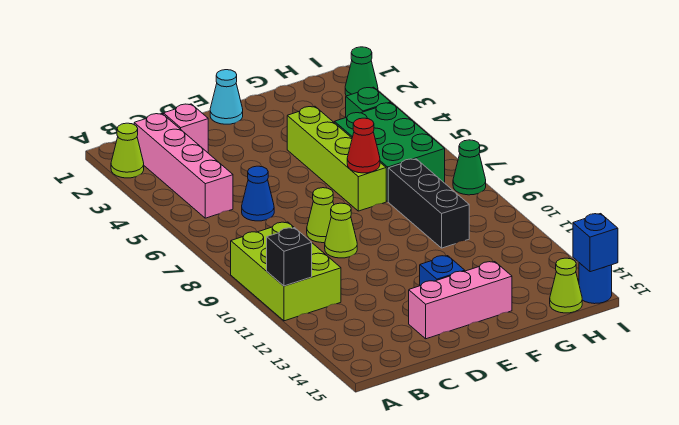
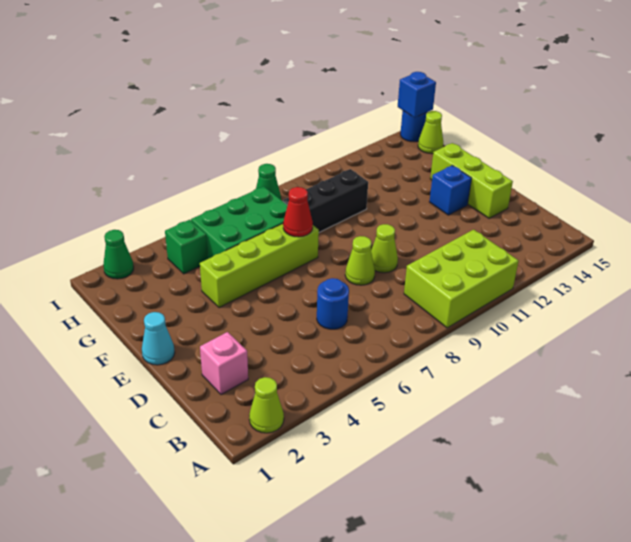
black brick A11 level 2 -> none
pink brick B2:B5 level 1 -> none
blue cone C6 level 1 -> blue round brick C6 level 1
pink brick D14:F14 level 1 -> lime brick D14:F14 level 1

